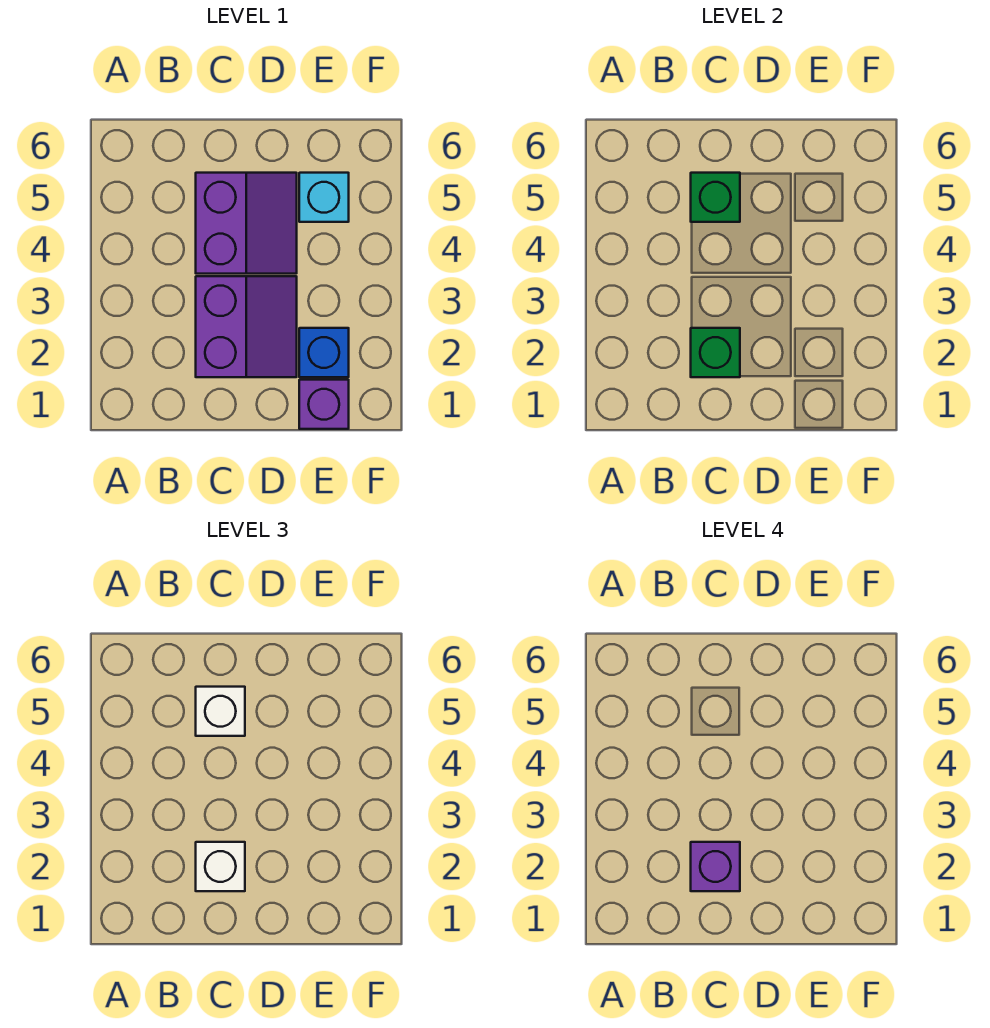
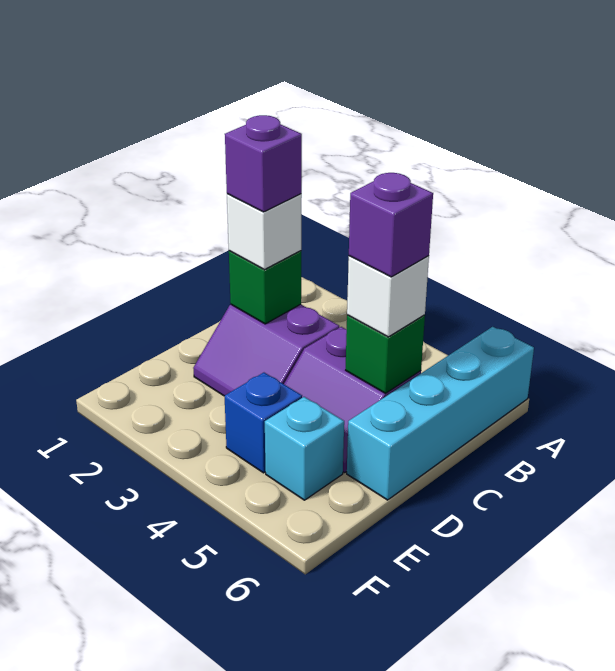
none -> cyan brick A6:D6 level 1
purple brick E1 level 1 -> purple brick C5 level 4
blue brick E2 level 1 -> blue brick E4 level 1

